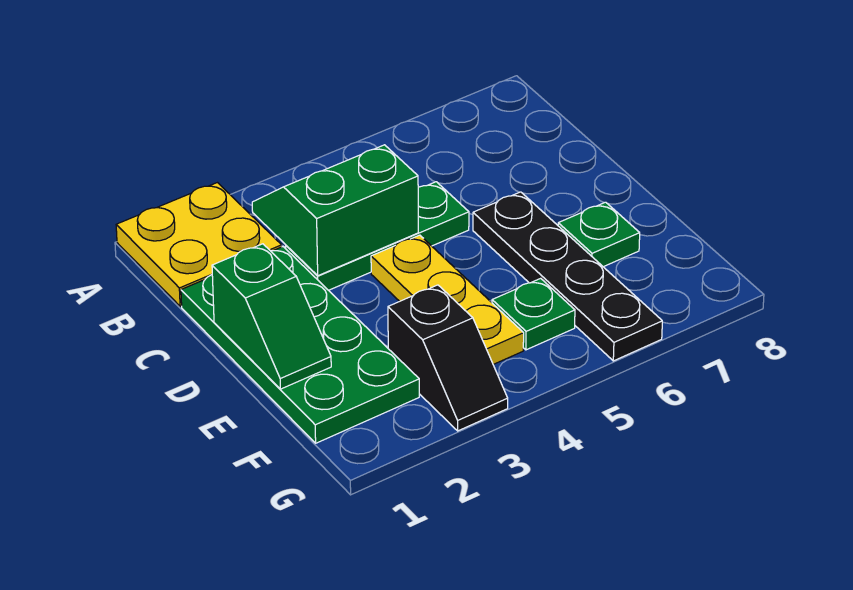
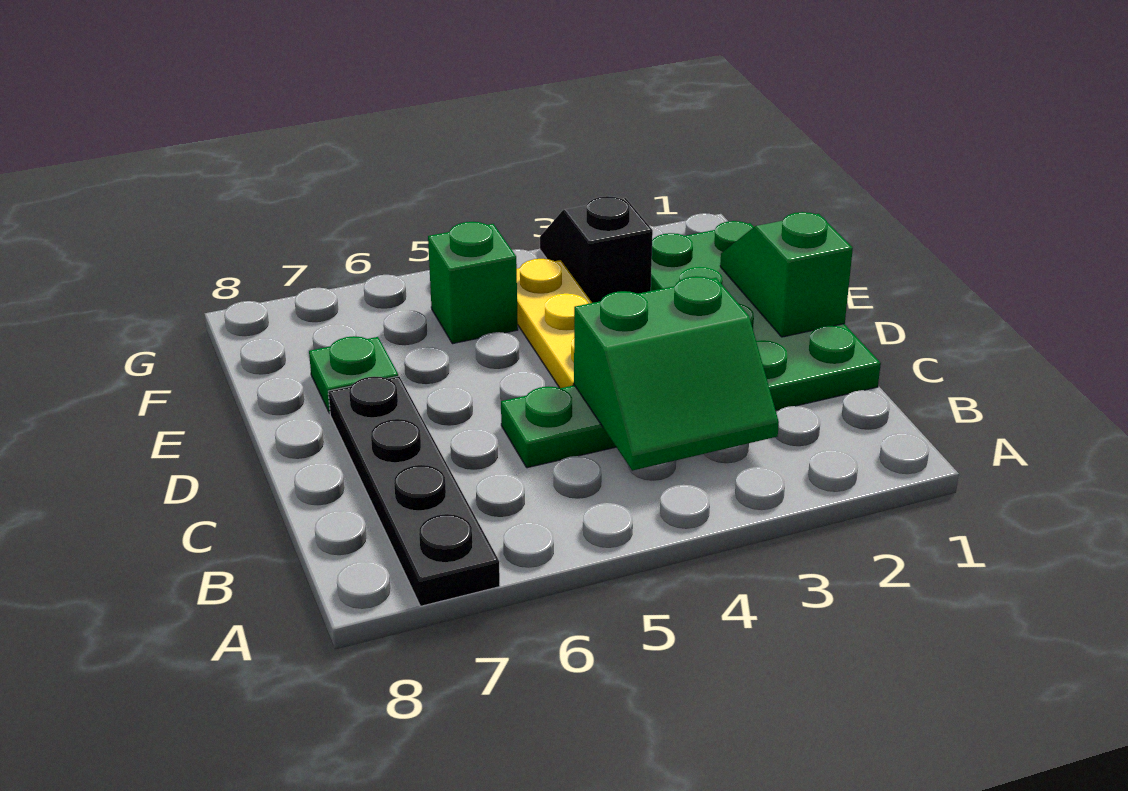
yellow plate A1:B2 level 1 -> none
black plate D6:G6 level 1 -> black plate A7:D7 level 1
green plate F5 level 1 -> green brick F5 level 1

